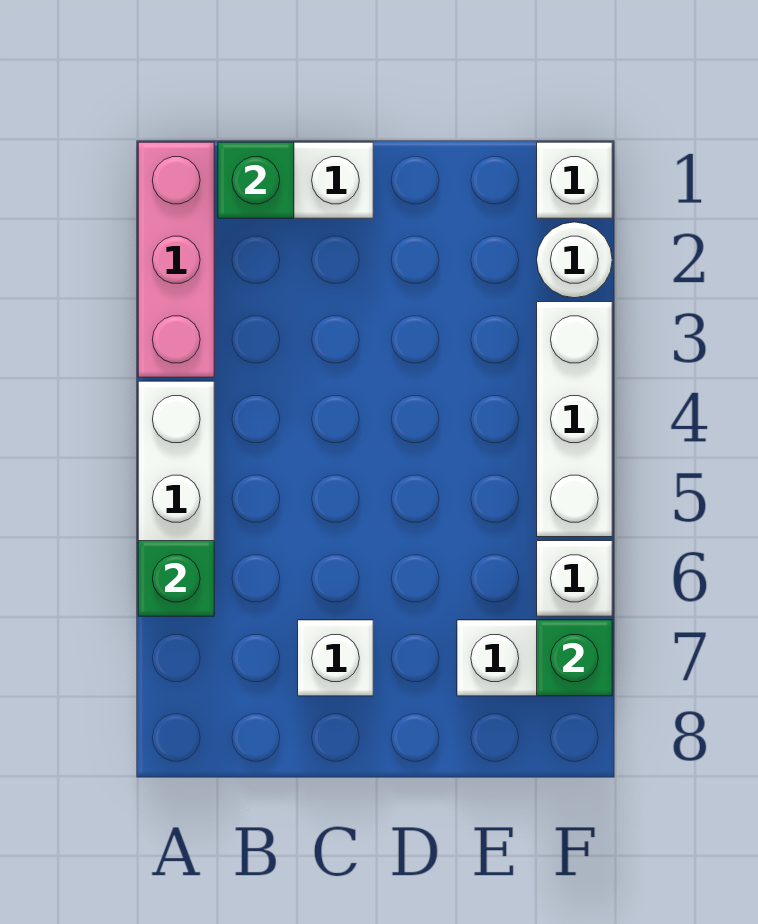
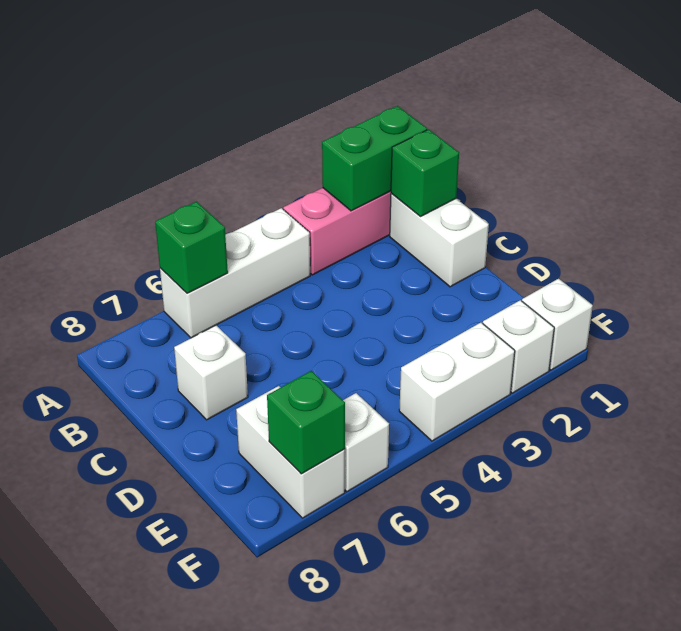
none -> green brick A1:A2 level 2
white round brick F2 level 1 -> white brick F2 level 1
white brick F3:F5 level 1 -> white brick F3:F4 level 1

